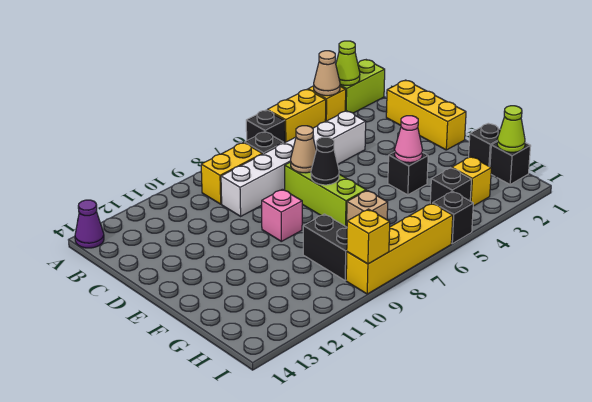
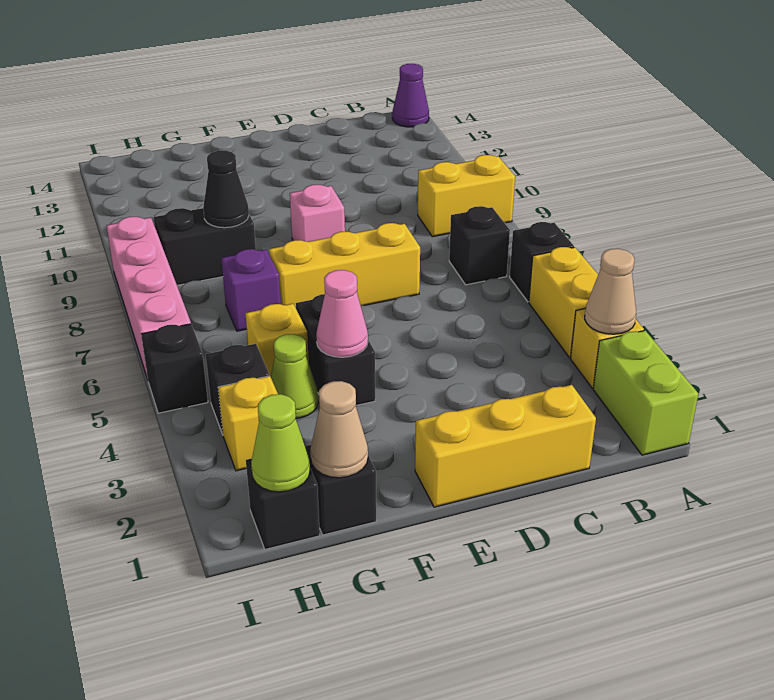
lime cone A2 level 2 -> lime cone G4 level 1
yellow brick B8:B9 level 1 -> yellow brick A9:B9 level 1
white brick C4:C9 level 1 -> none
lime brick D7:F7 level 1 -> yellow brick D7:F7 level 1
tan cone D7 level 2 -> tan cone G1 level 2
black cone E7 level 2 -> black cone G9 level 2
black brick F4 level 1 -> black brick F4:F5 level 1
tan brick G7 level 1 -> purple brick G7 level 1
yellow brick I6:I9 level 1 -> pink brick I6:I9 level 1
yellow brick I9 level 2 -> yellow brick G5 level 1

